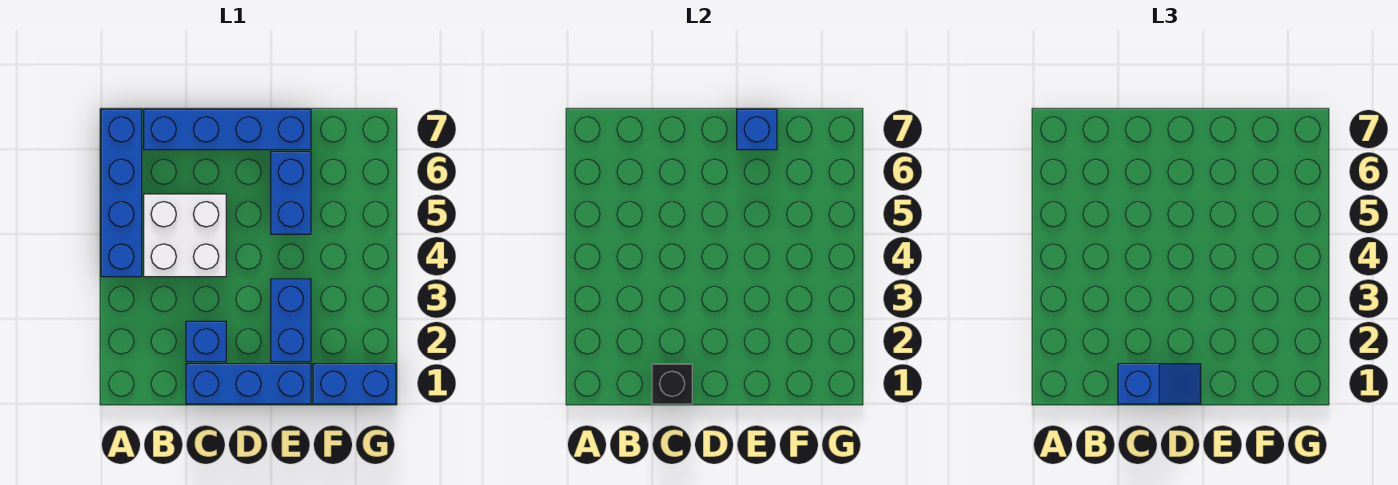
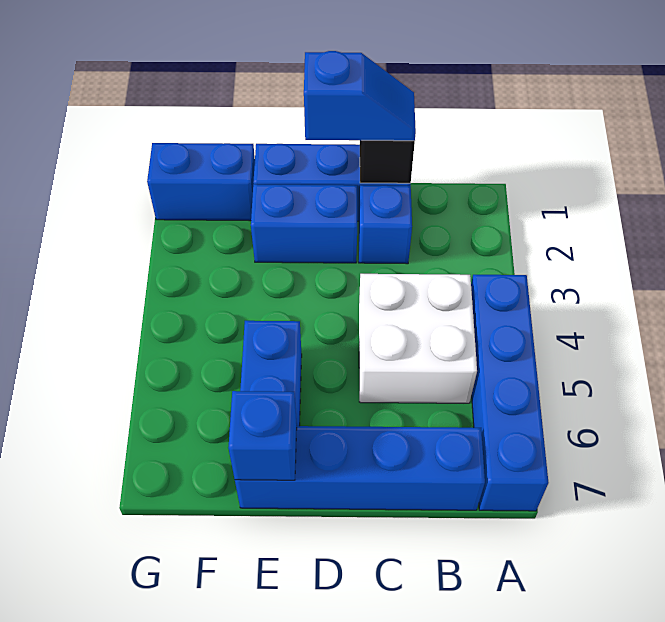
blue slope C1:D1 level 3 top C -> blue slope C1:D1 level 3 top D
blue brick E2:E3 level 1 -> blue brick D2:E2 level 1

